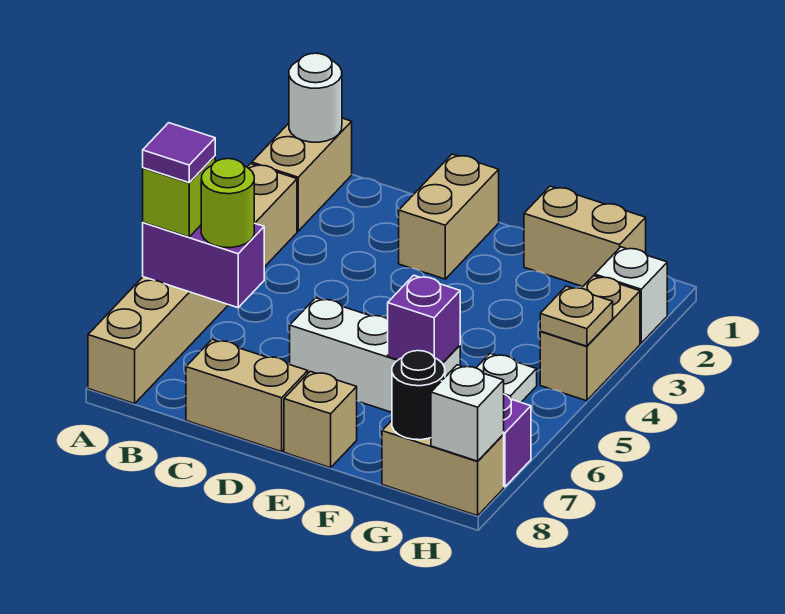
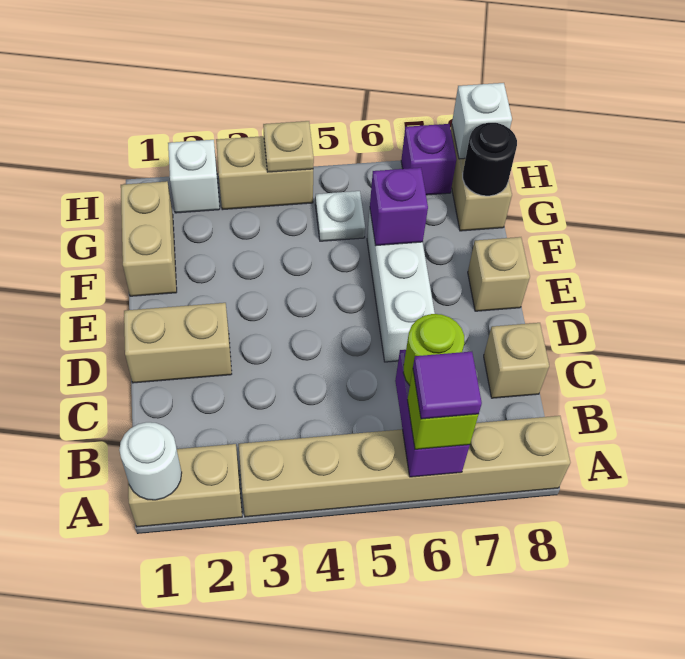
tan brick C8:D8 level 1 -> tan brick C8 level 1

